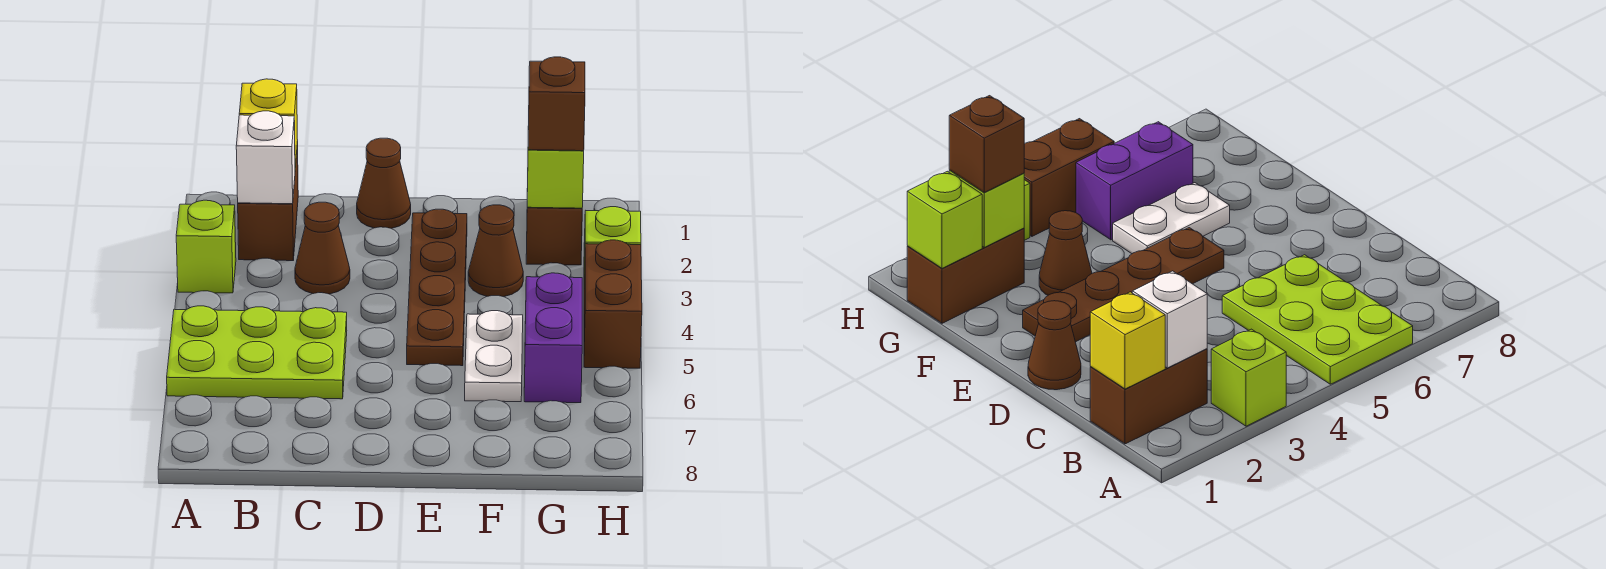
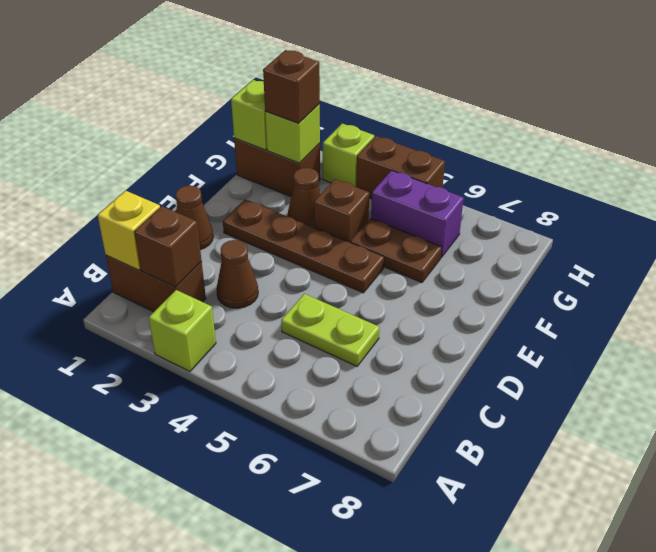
lime plate A5:C6 level 1 -> lime plate C5:C6 level 1
white brick B2 level 2 -> brown brick B2 level 2
none -> brown brick F4 level 1
white plate F5:F6 level 1 -> brown plate F5:F6 level 1

